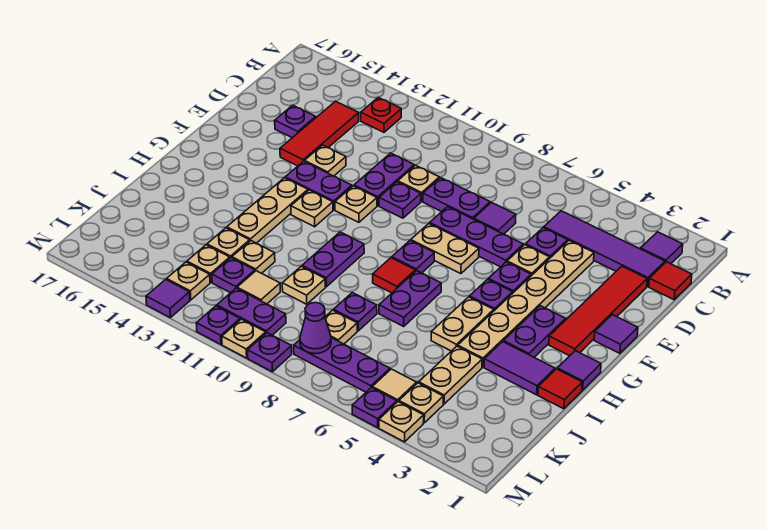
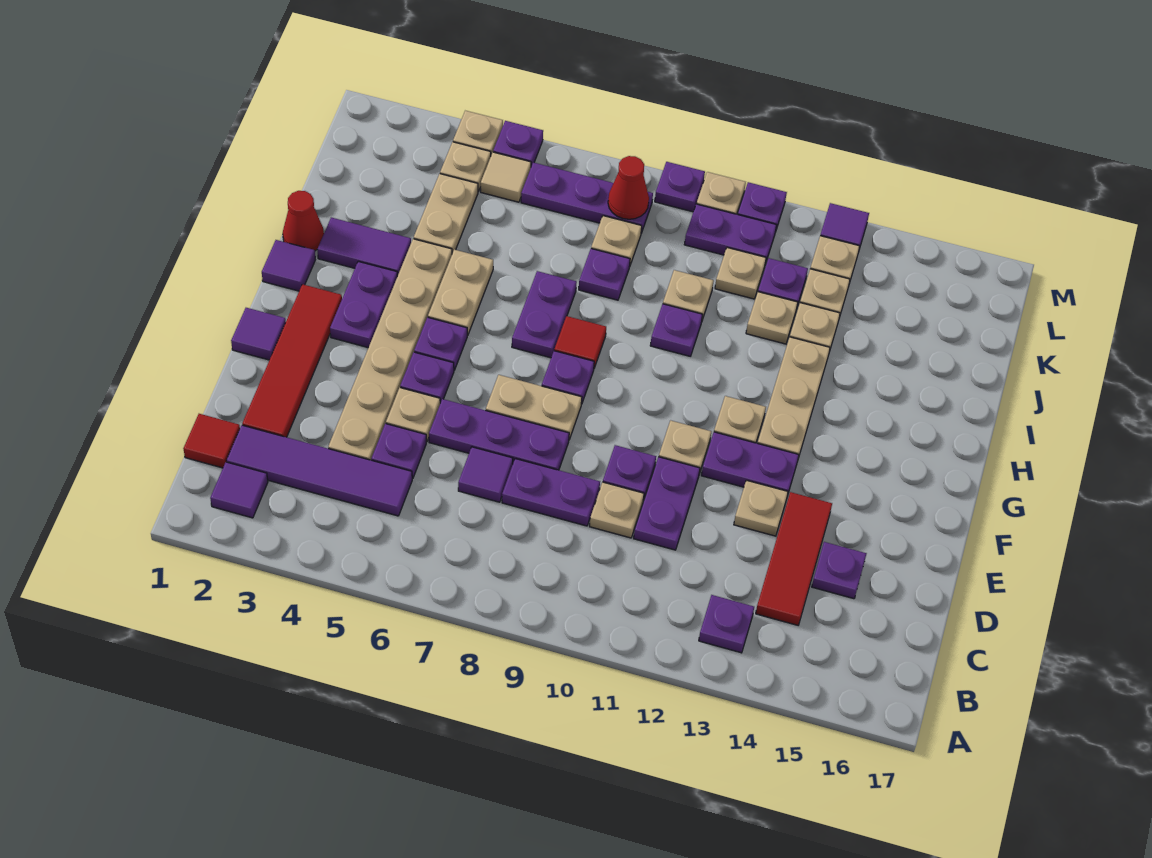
red plate B13 level 1 -> purple plate B13 level 1
purple plate H10:I10 level 1 -> purple plate I10 level 1
red tile I1 level 1 -> red cone I1 level 1
tan tile K11 level 1 -> tan plate K11 level 1
purple cone L8 level 2 -> red cone L8 level 2

